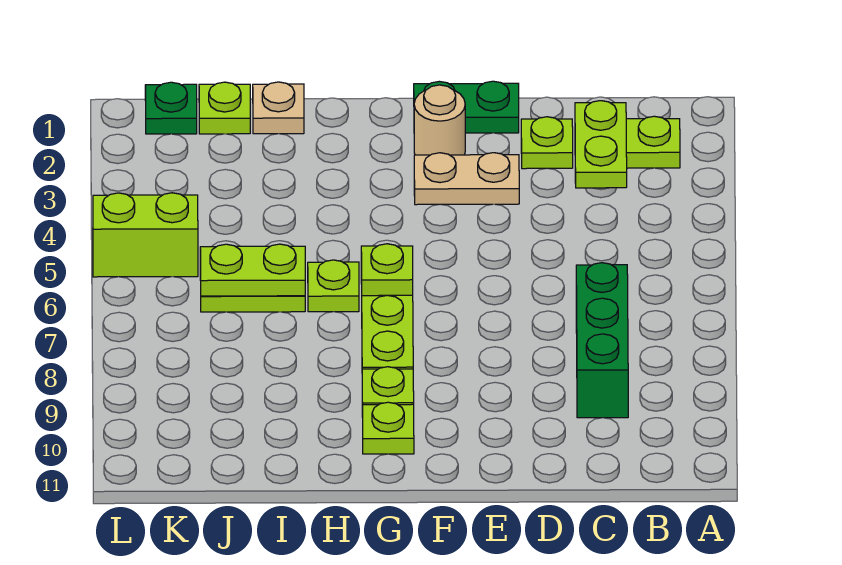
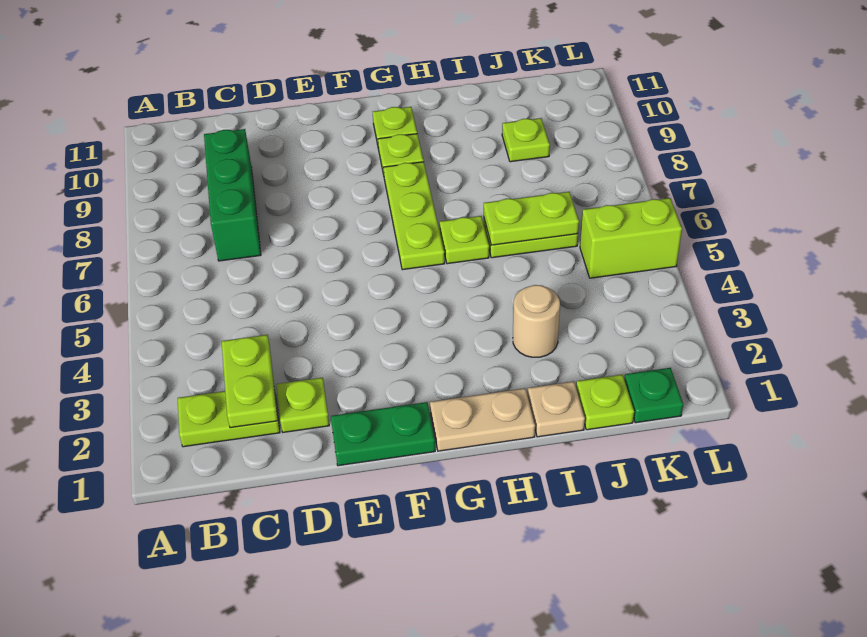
tan plate E3:F3 level 1 -> tan plate G1:H1 level 1
tan round brick F2 level 1 -> tan round brick I3 level 1
lime plate G6 level 2 -> lime plate J9 level 1

